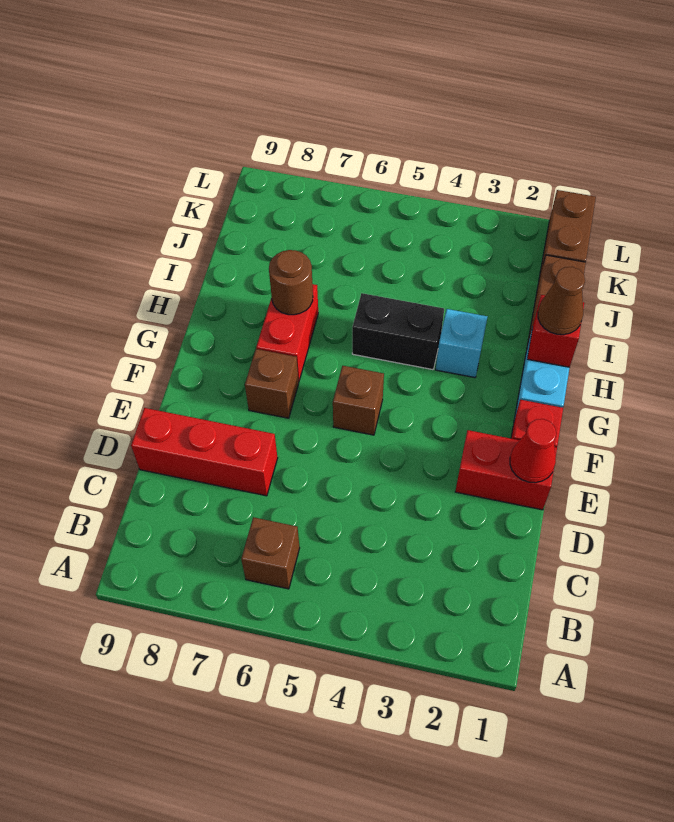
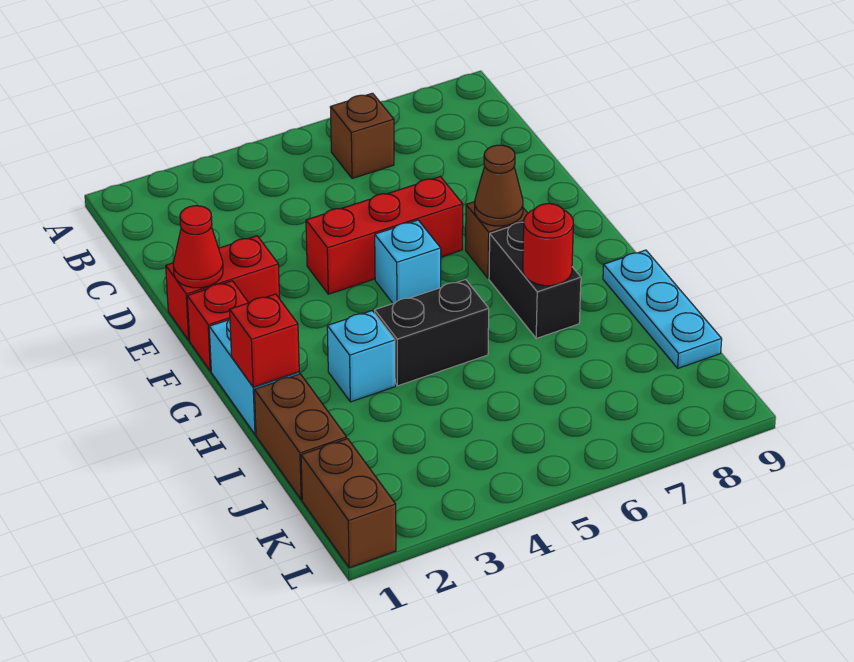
red brick D7:D9 level 1 -> red brick E4:E6 level 1
brown brick F5 level 1 -> cyan brick F5 level 1
red brick G7:H7 level 1 -> black brick G7:H7 level 1
brown cone H1 level 3 -> brown cone F7 level 2
brown round brick H7 level 2 -> red round brick H7 level 2
none -> cyan plate H9:J9 level 1

